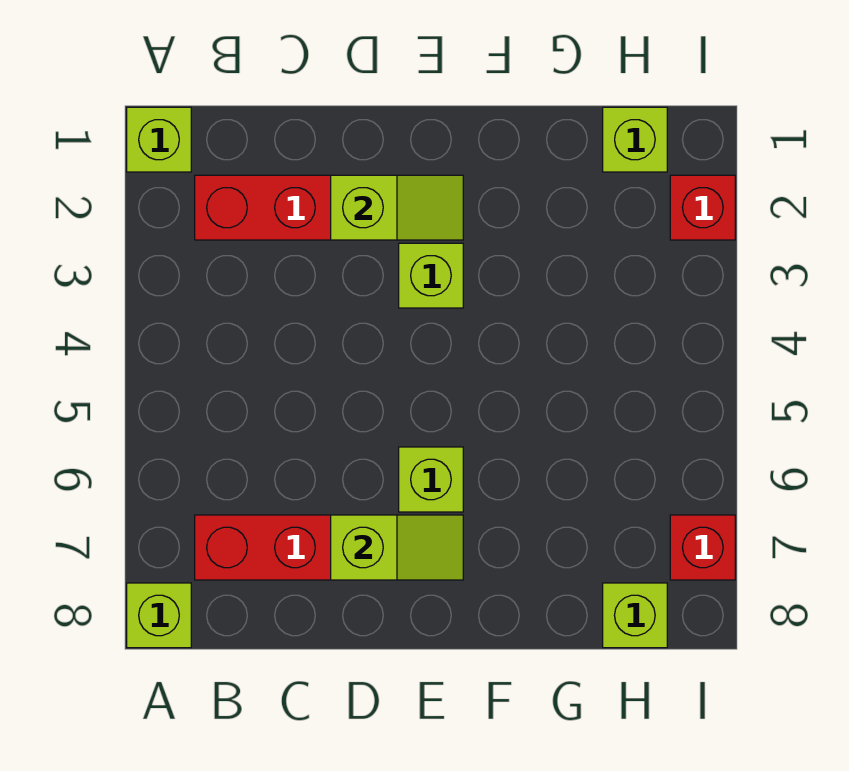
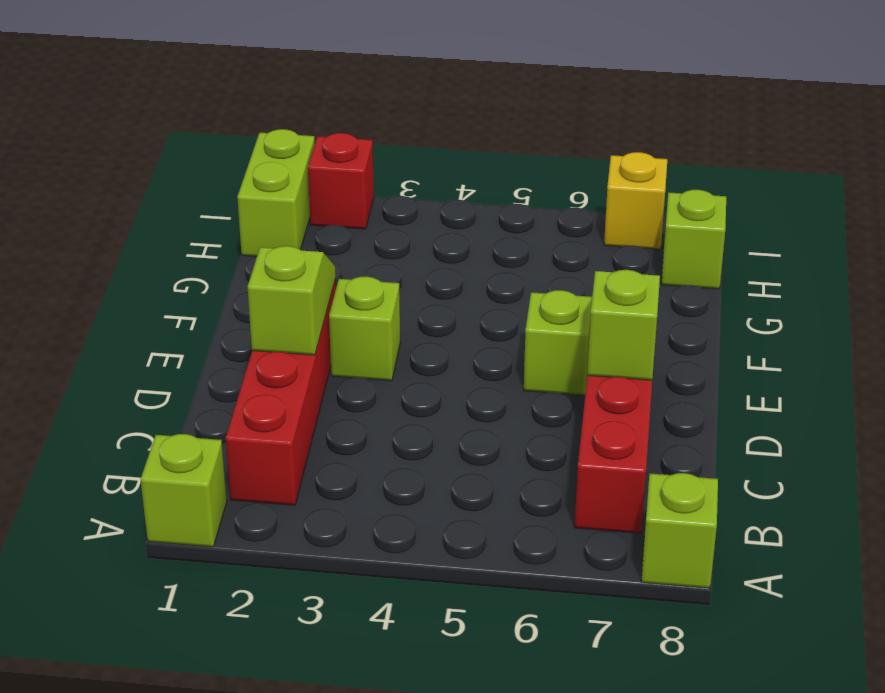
lime brick H1 level 1 -> lime brick H1:I1 level 1
red brick I7 level 1 -> yellow brick I7 level 1

